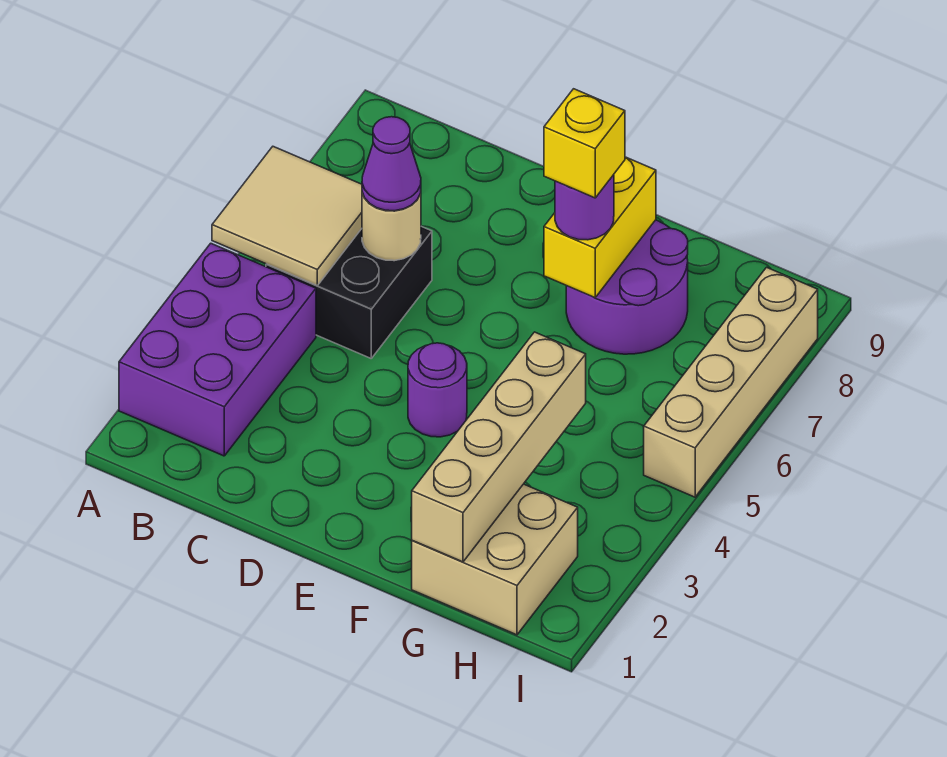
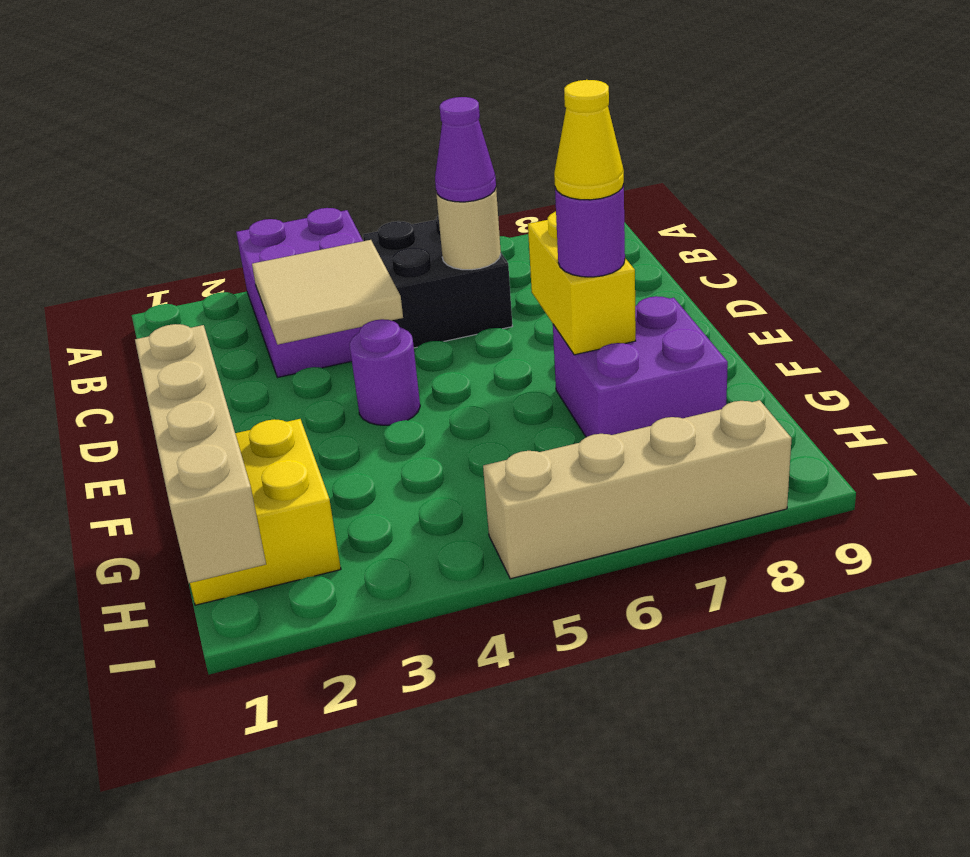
purple brick A2:B4 level 1 -> purple brick A3:C4 level 1
tan tile A5:B6 level 2 -> tan tile C3:D4 level 2
purple round brick F7:G8 level 1 -> purple brick F7:G8 level 1
yellow brick F7:F8 level 2 -> yellow brick E7:F7 level 2
yellow brick F7 level 4 -> yellow cone F7 level 4
tan brick G1:H2 level 1 -> yellow brick G1:H2 level 1
tan brick G1:G4 level 2 -> tan brick F1:I1 level 2

